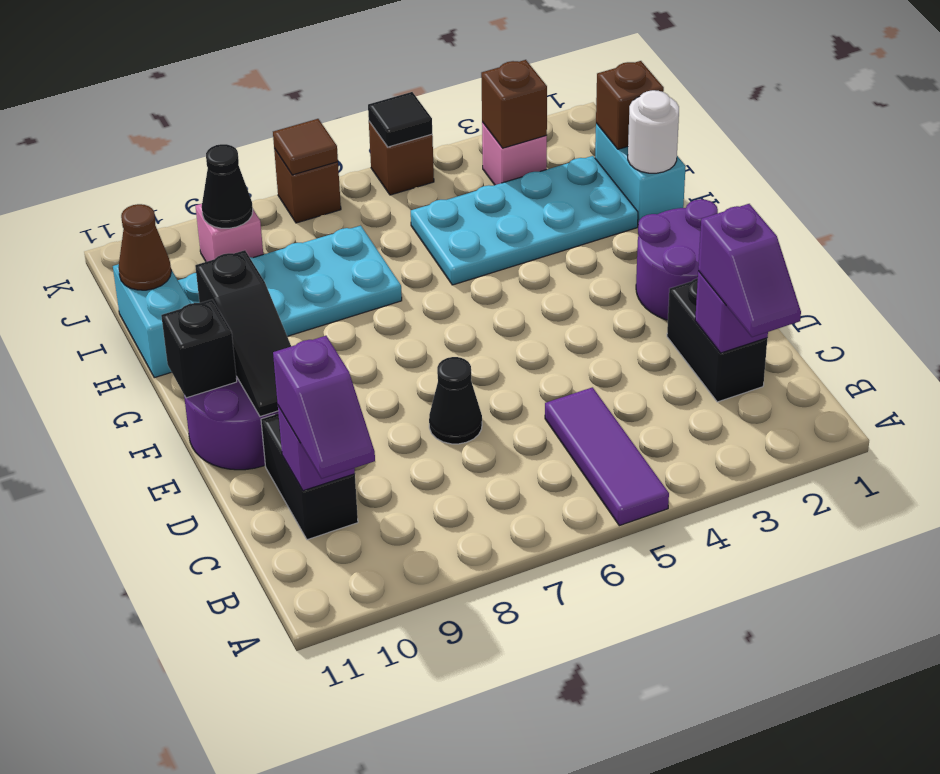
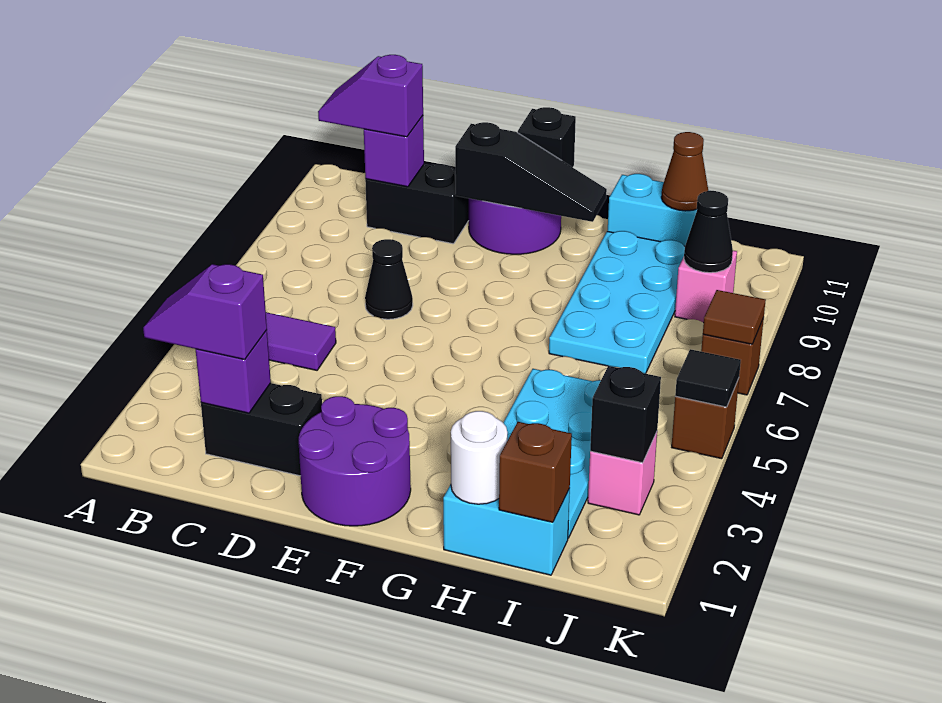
black slope E10:G10 level 2 top G -> black slope E10:G10 level 2 top E
brown brick J3 level 2 -> black brick J3 level 2

